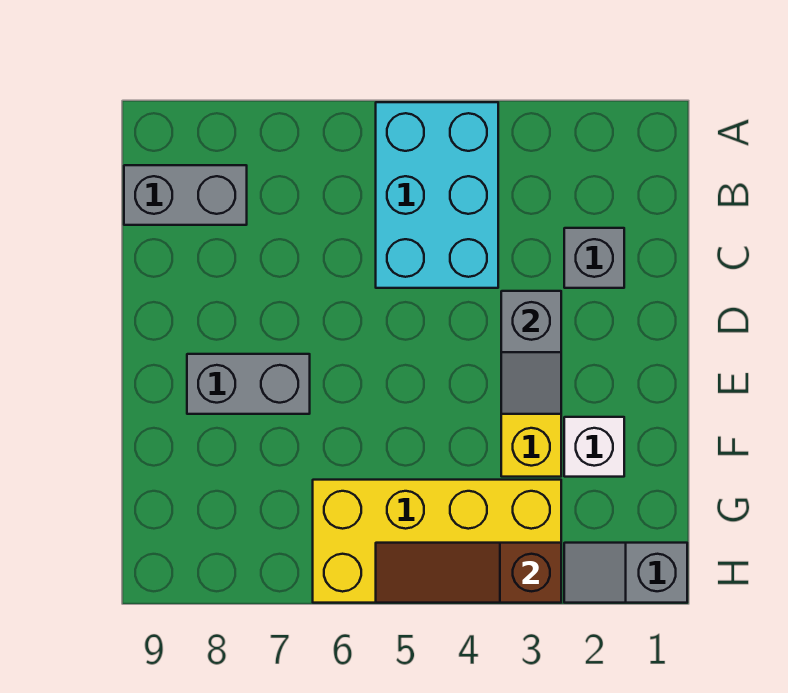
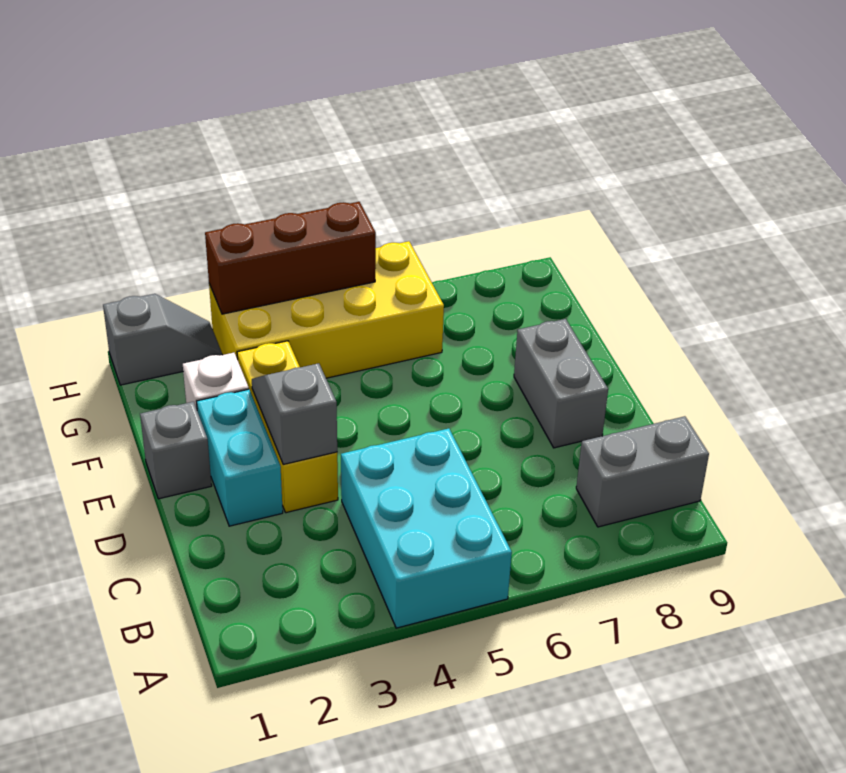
grey brick C2 level 1 -> grey brick E1 level 1
none -> cyan brick D2:E2 level 1
grey brick E7:E8 level 1 -> grey brick D8:E8 level 1
brown slope H3:H5 level 2 top 3 -> brown brick H3:H5 level 2

